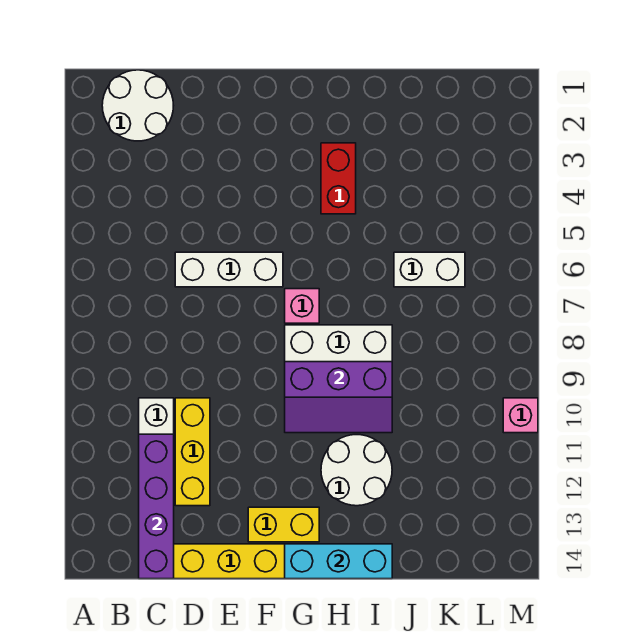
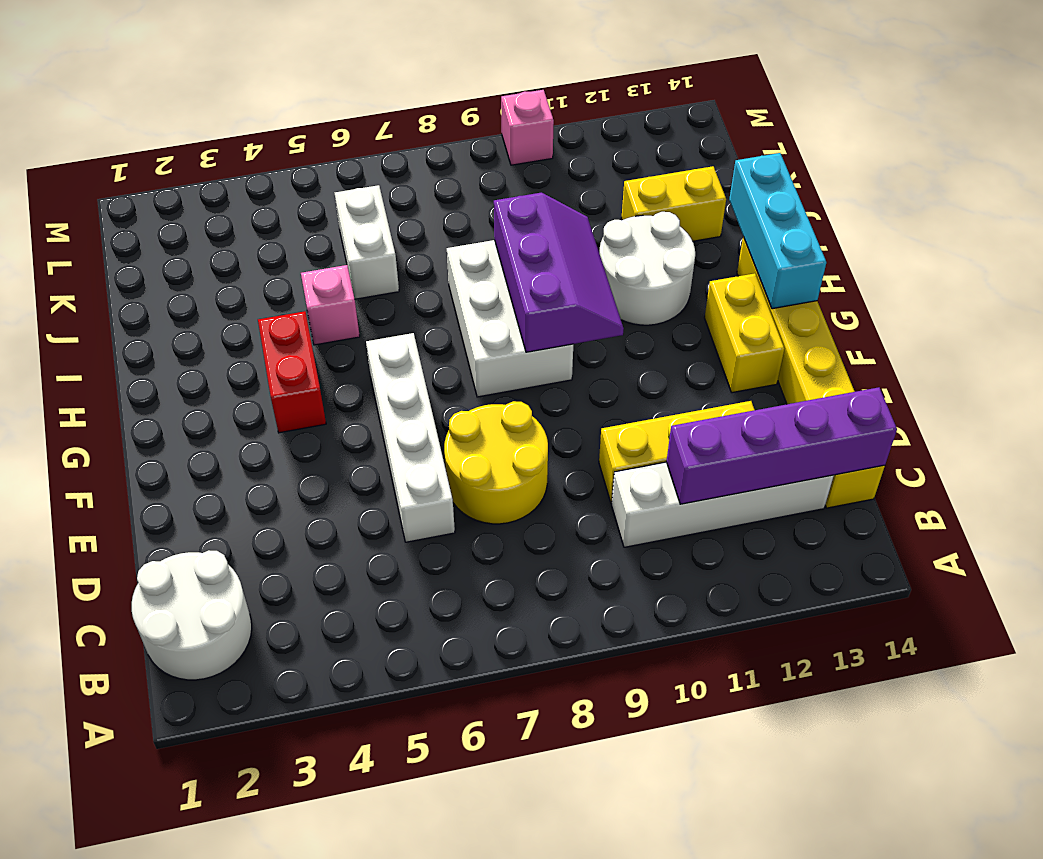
white brick D6:F6 level 1 -> white brick D6:G6 level 1
none -> yellow round brick D7:E8 level 1
pink brick G7 level 1 -> pink brick I5 level 1
red brick H3:H4 level 1 -> red brick G4:H4 level 1
none -> yellow brick J12:J13 level 1

